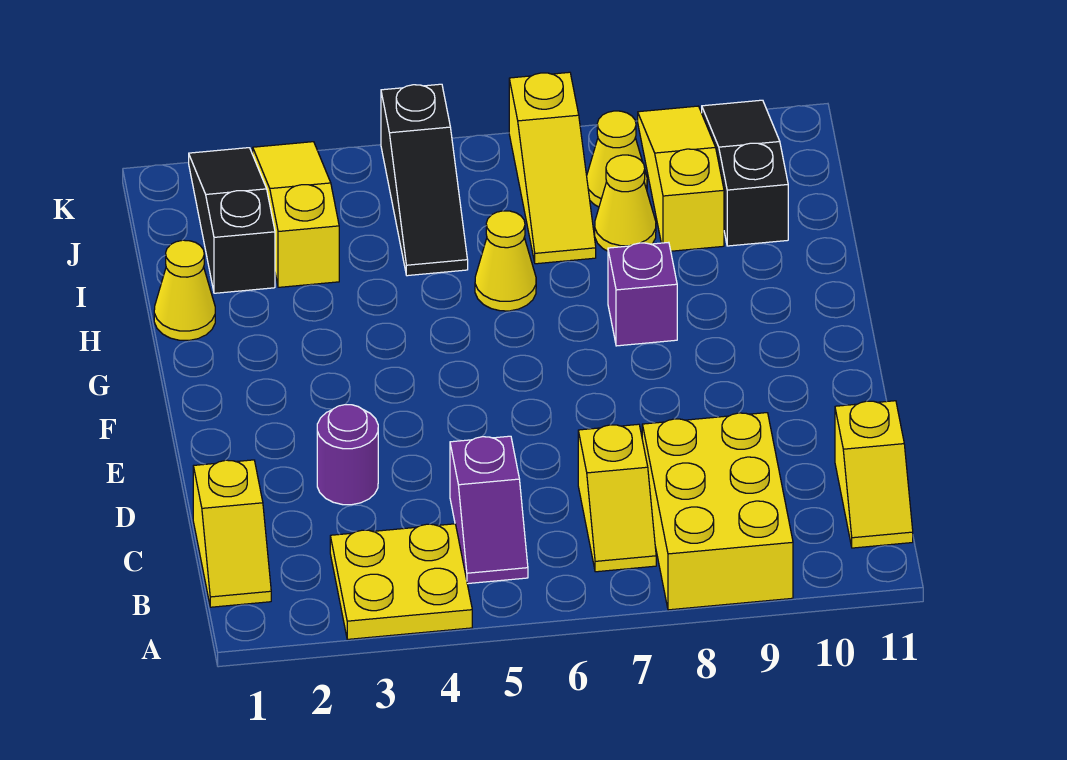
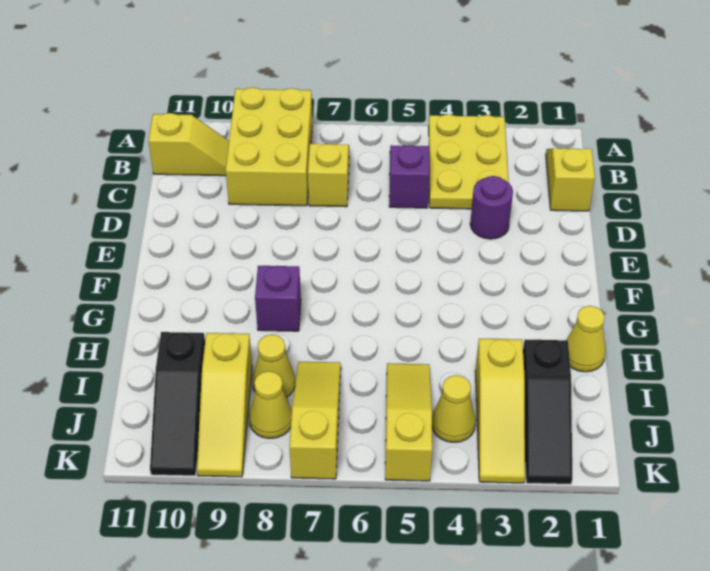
yellow plate A3:B4 level 1 -> yellow plate A3:C4 level 1
yellow slope B11:C11 level 1 top C -> yellow slope B10:B11 level 1 top 11
yellow cone H6 level 1 -> yellow cone J4 level 1
black slope I5:K5 level 1 top K -> yellow slope I5:K5 level 1 top K

